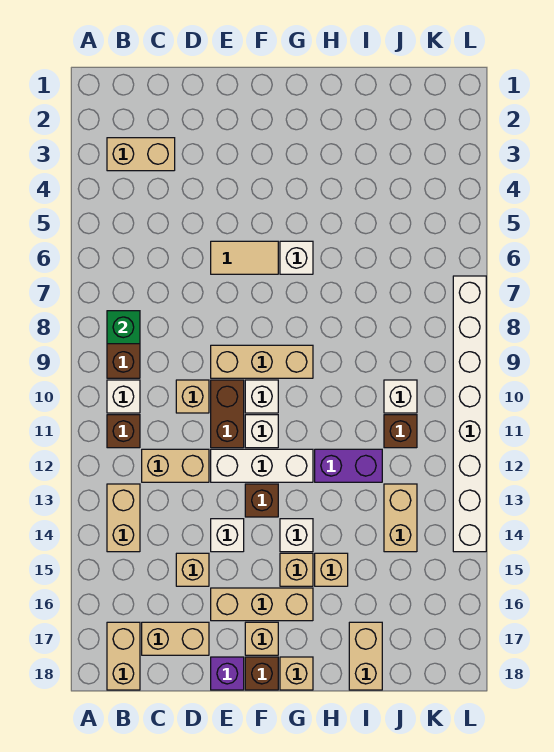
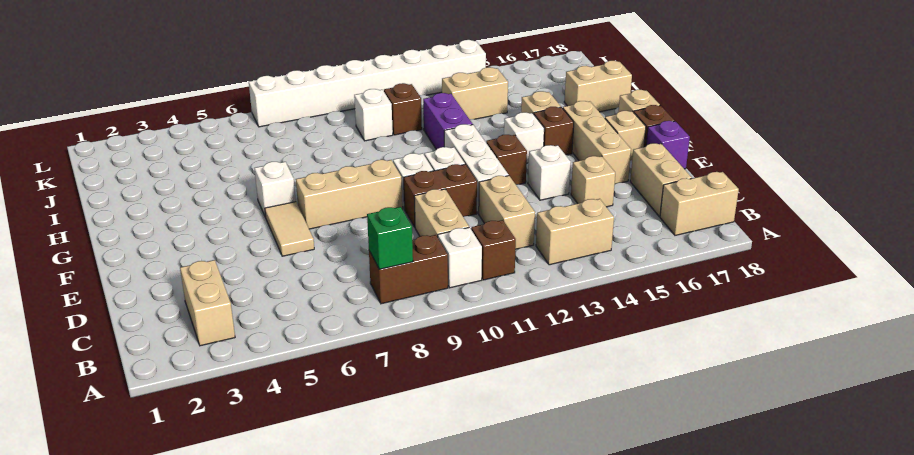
tan brick D10 level 1 -> tan brick C10:D10 level 1
tan brick E9:G9 level 1 -> tan brick F7:F9 level 1
tan brick G15 level 1 -> brown brick G15 level 1

